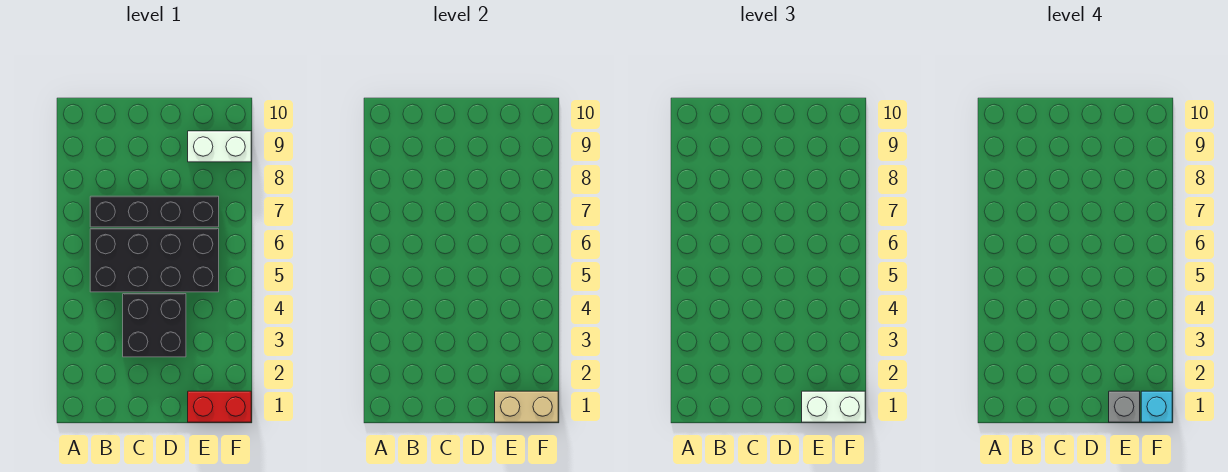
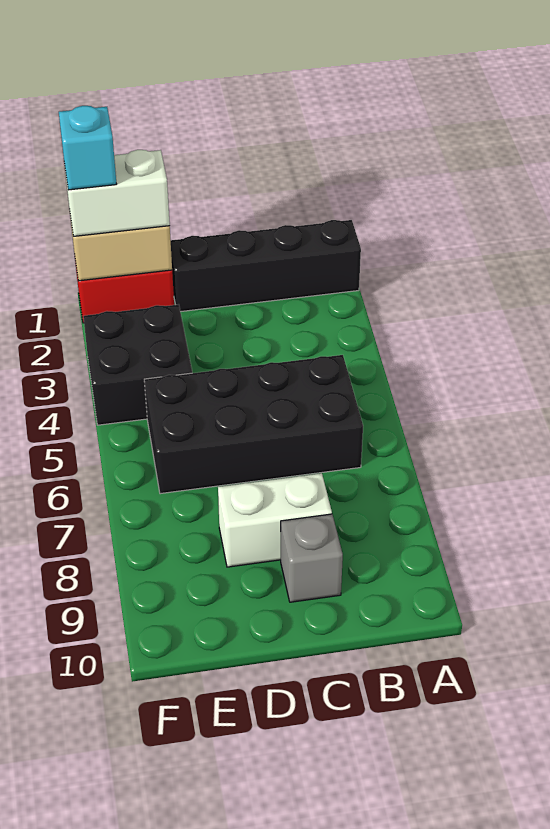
black brick B7:E7 level 1 -> black brick A1:D1 level 1
black brick C3:D4 level 1 -> black brick E3:F4 level 1
grey brick E1 level 4 -> grey brick C9 level 1
white brick E9:F9 level 1 -> white brick C8:D8 level 1

